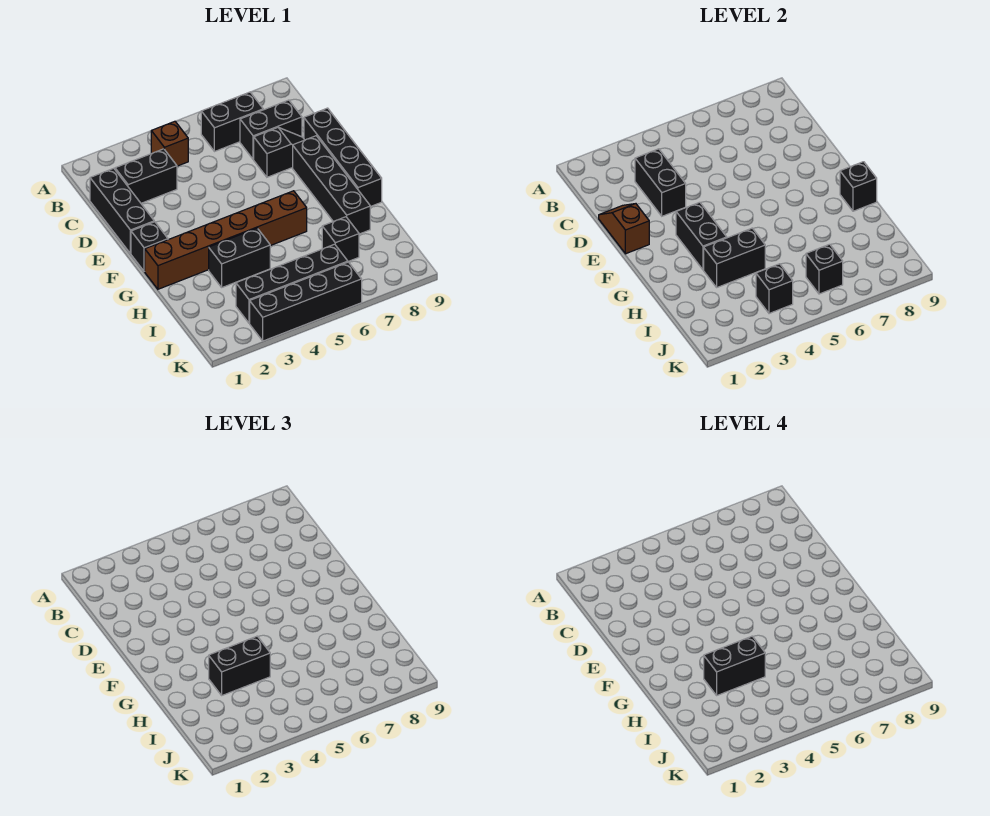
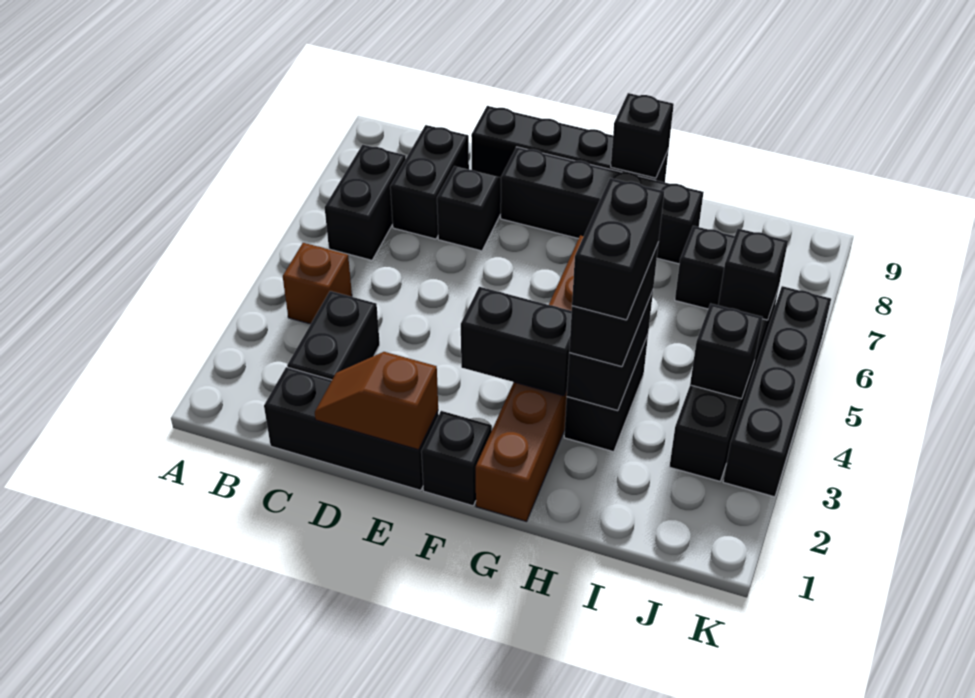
black brick C3:D3 level 2 -> none

